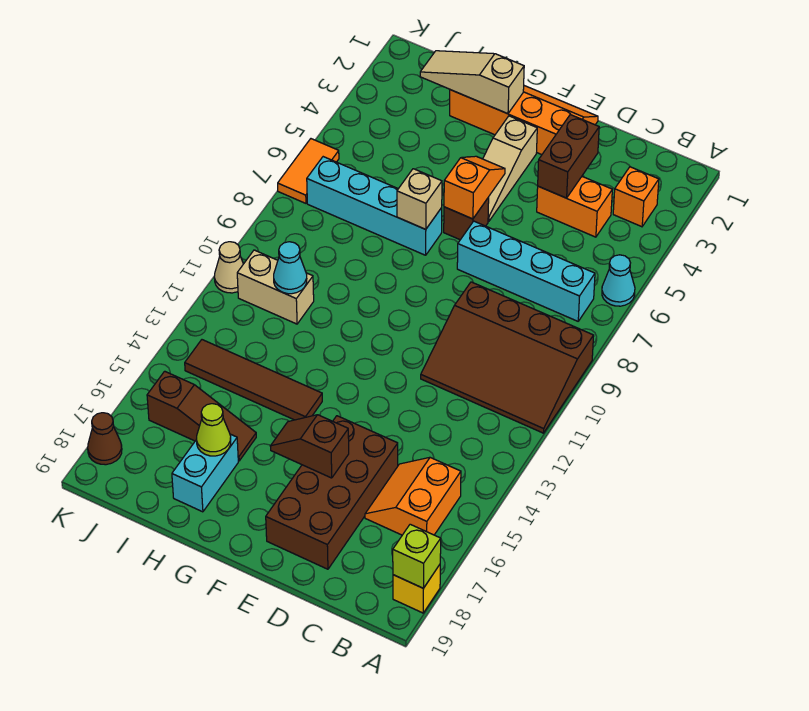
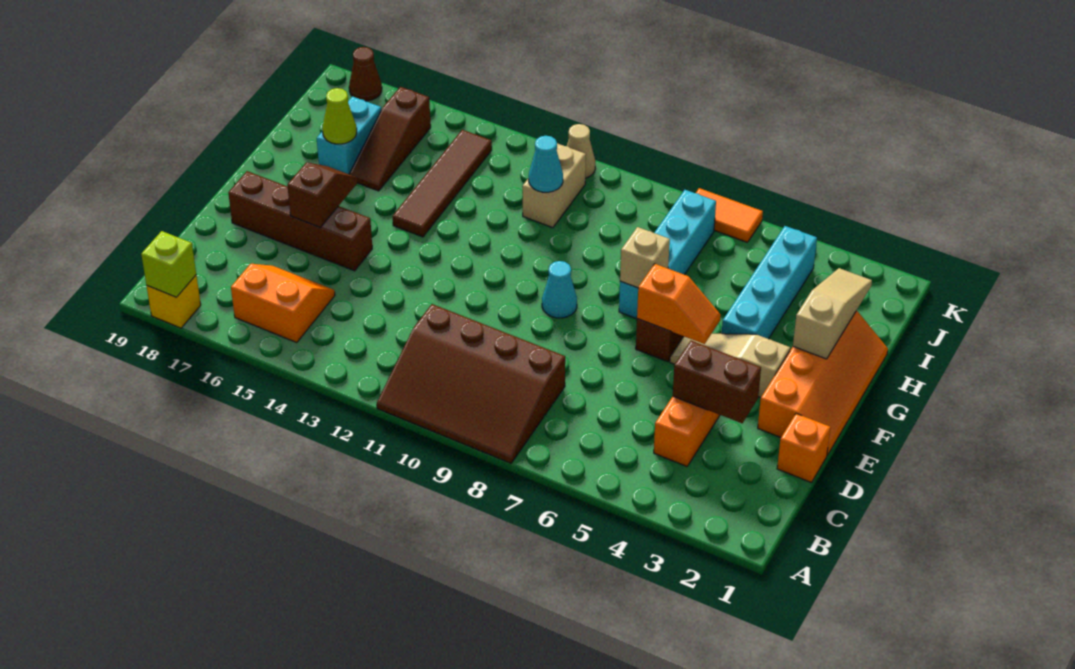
cyan cone A6 level 1 -> cyan cone F9 level 1
brown slope A9:D11 level 1 top 9 -> brown slope A8:C11 level 1 top C
orange brick B3 level 1 -> orange brick D1 level 1
cyan brick B7:E7 level 1 -> cyan brick G4:J4 level 1
brown brick D15:E18 level 1 -> brown brick E15:E18 level 1
cyan brick H17:H18 level 1 -> cyan brick H17:I17 level 1

